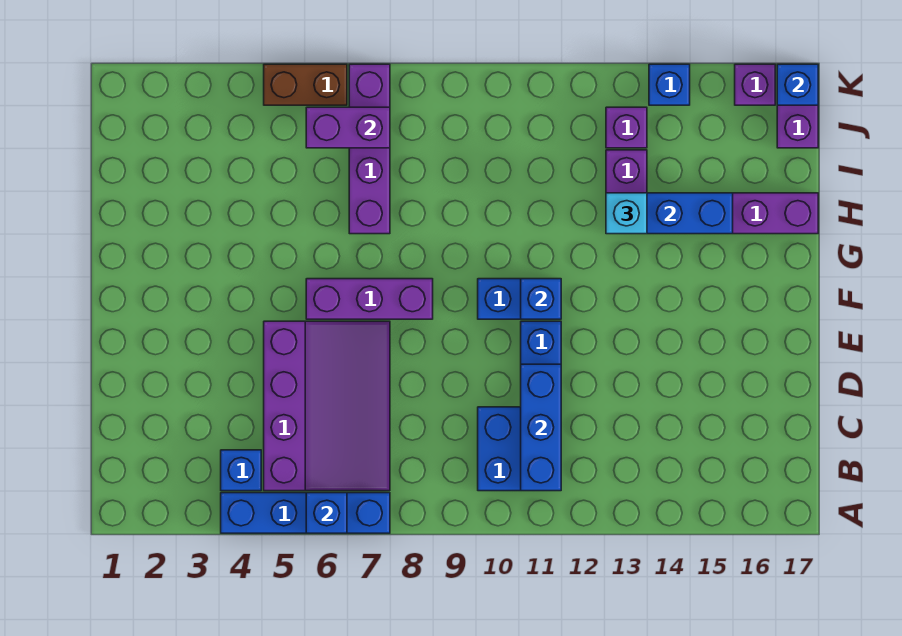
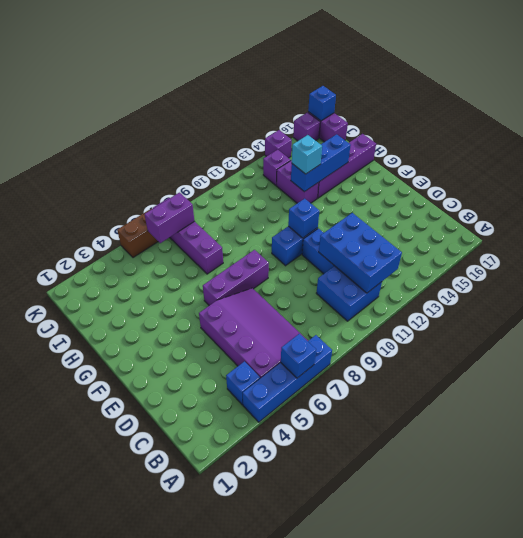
blue brick B11:D11 level 2 -> blue brick B11:D12 level 2
blue brick K14 level 1 -> purple brick K14 level 1

